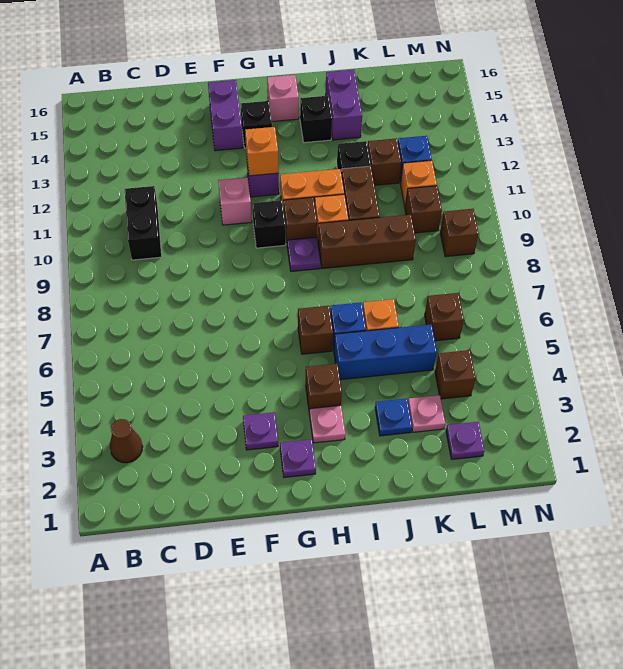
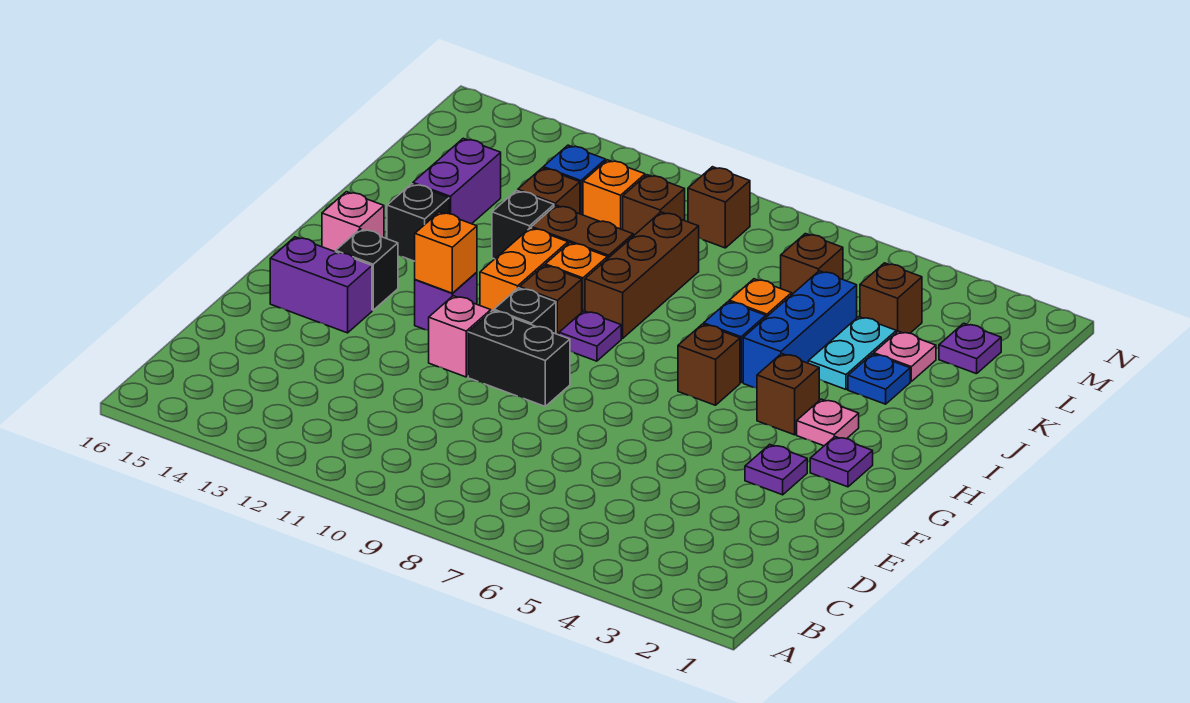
brown cone B3 level 1 -> none
black brick C10:C11 level 1 -> black brick F9:F10 level 1
none -> cyan plate J4:K4 level 1
purple brick J14:J15 level 1 -> purple brick J14:K14 level 1

